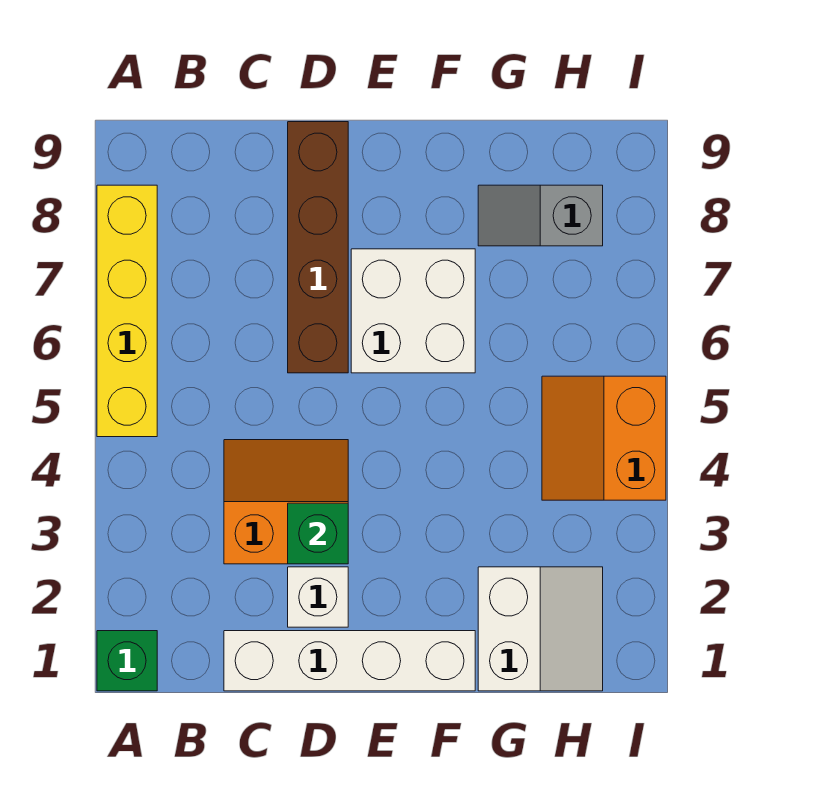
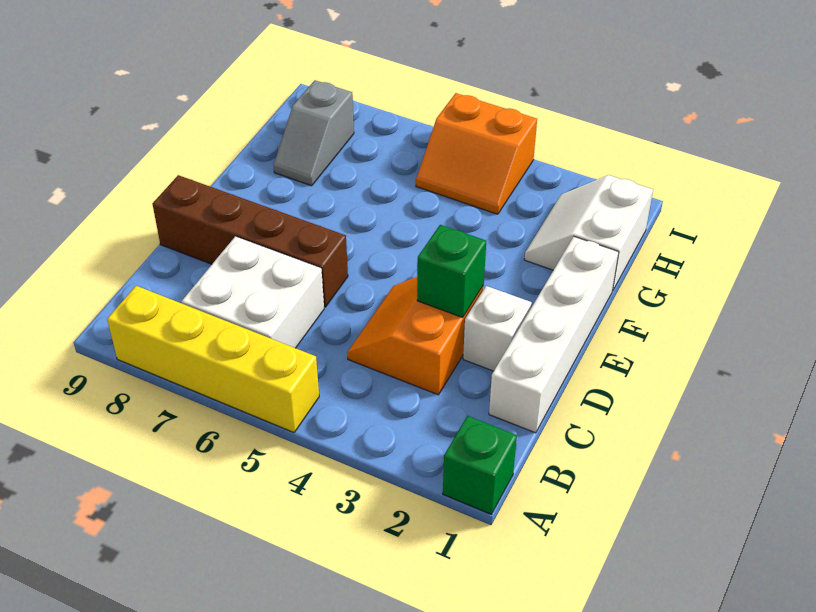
white brick E6:F7 level 1 -> white brick B6:C7 level 1
white slope G1:H2 level 1 top G -> white slope G1:H2 level 1 top 1

